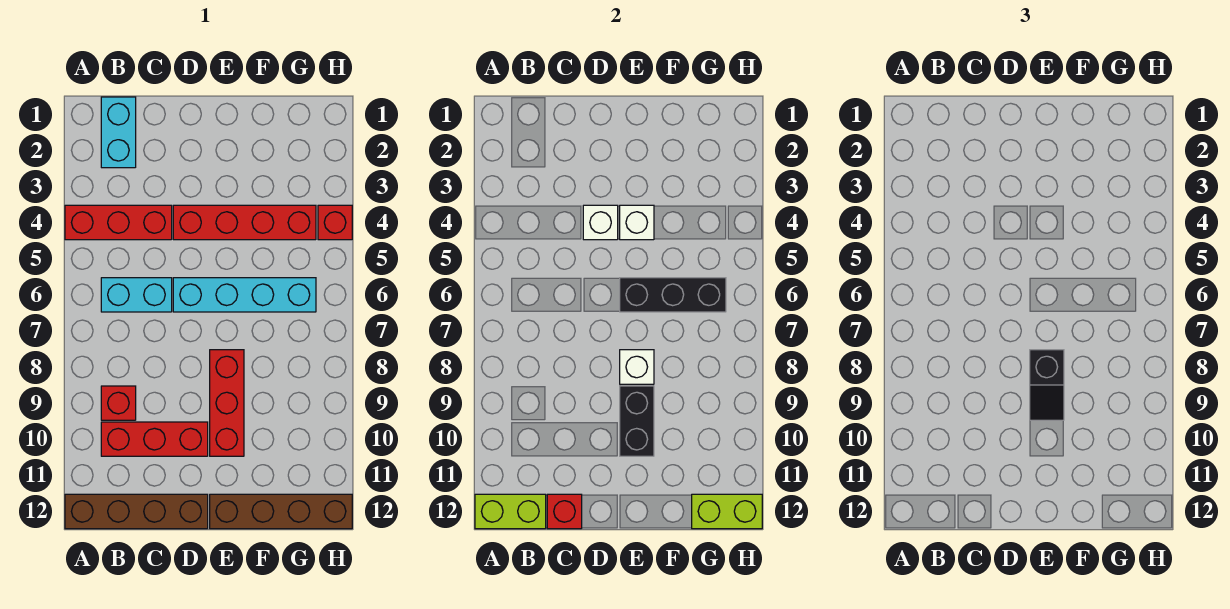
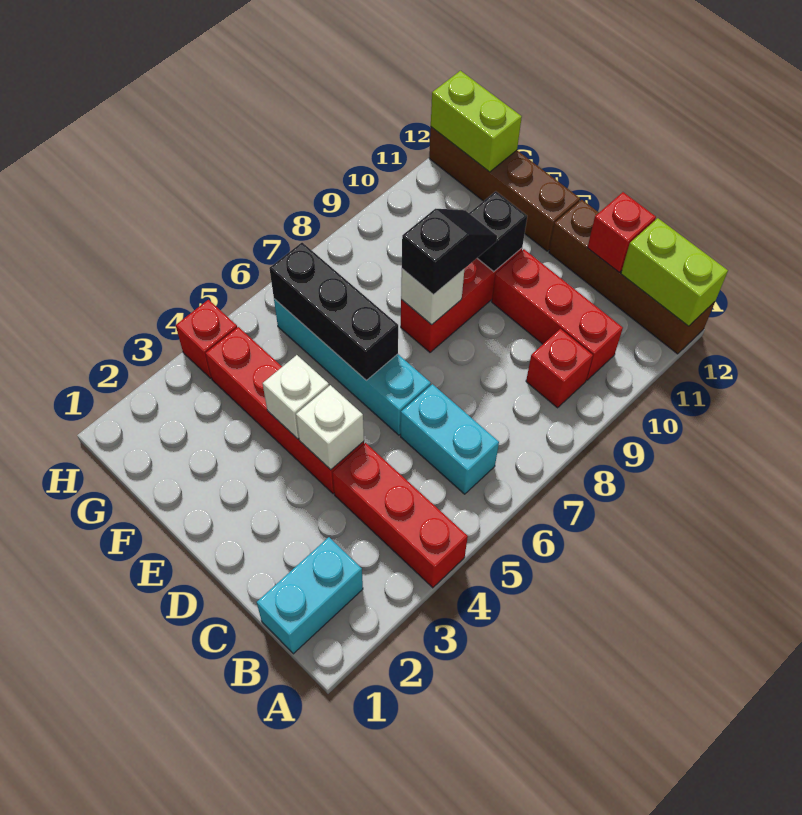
black brick E9:E10 level 2 -> black brick E10 level 2

